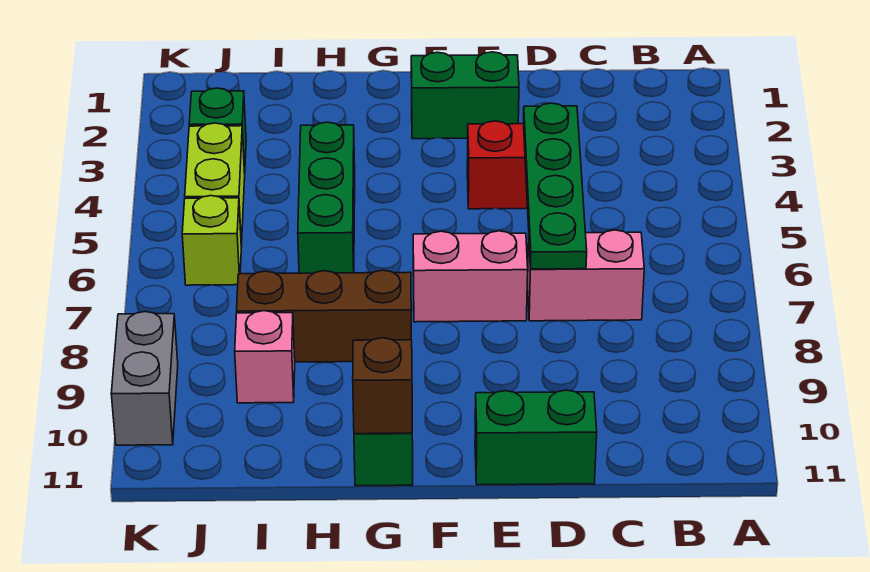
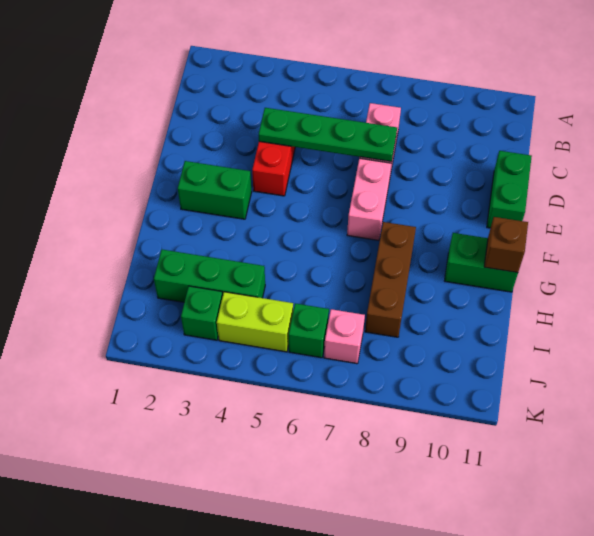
green brick E2:F2 level 1 -> green brick F2:F3 level 1
green brick H4:H6 level 1 -> green brick I2:I4 level 1
pink brick I9 level 1 -> pink brick J7 level 1
lime brick J6 level 1 -> green brick J6 level 1
grey brick K9:K10 level 1 -> none

